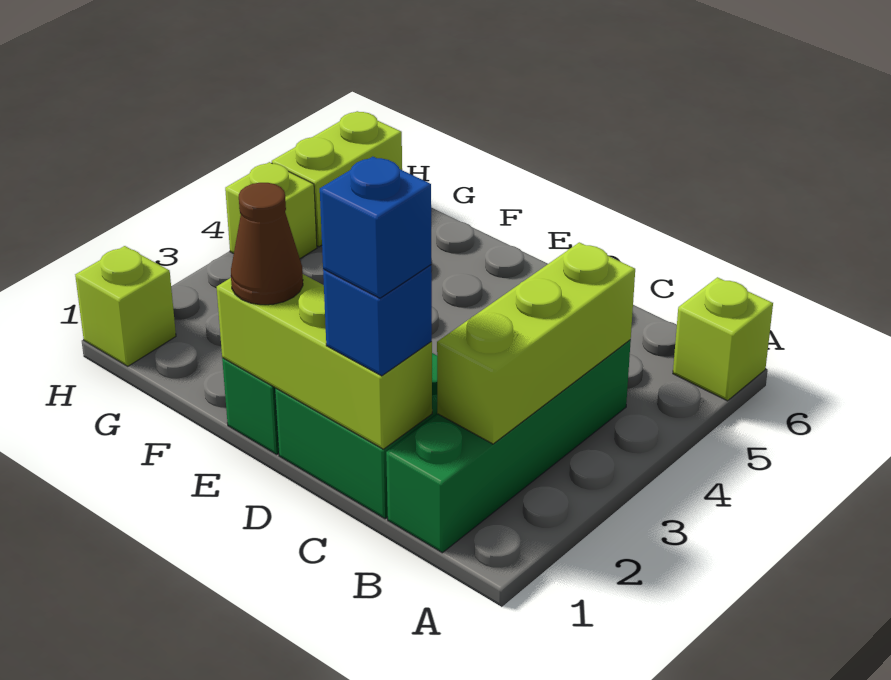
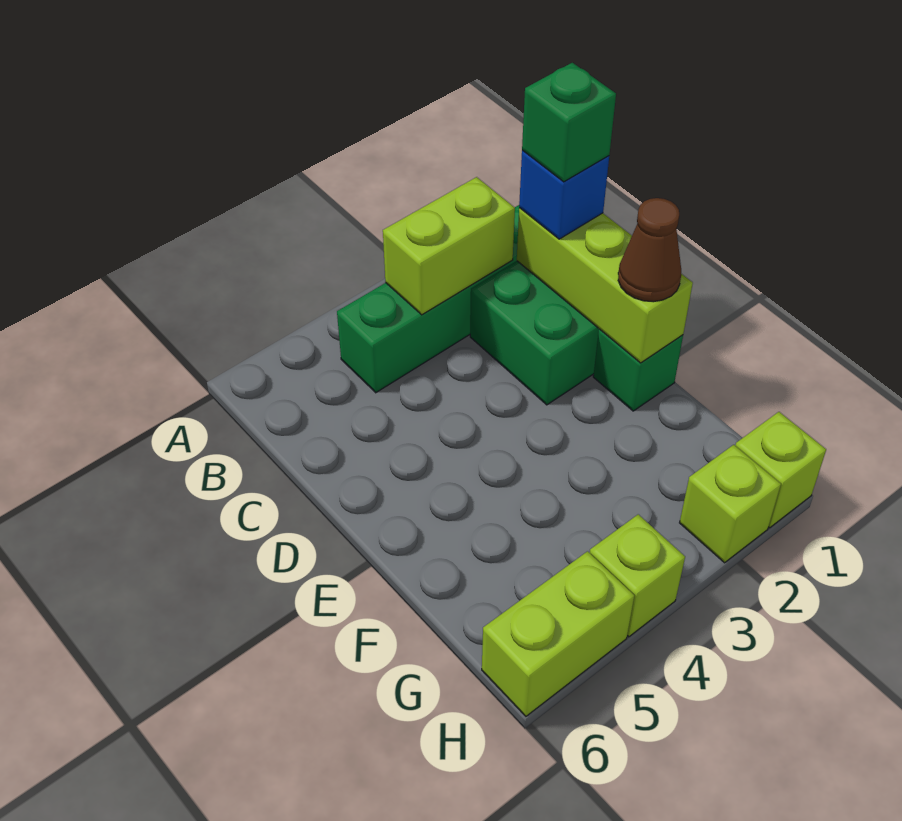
lime brick A6 level 1 -> lime brick H2 level 1
lime brick B2:B4 level 2 -> lime brick B2:B3 level 2
blue brick C1 level 4 -> green brick C1 level 4

